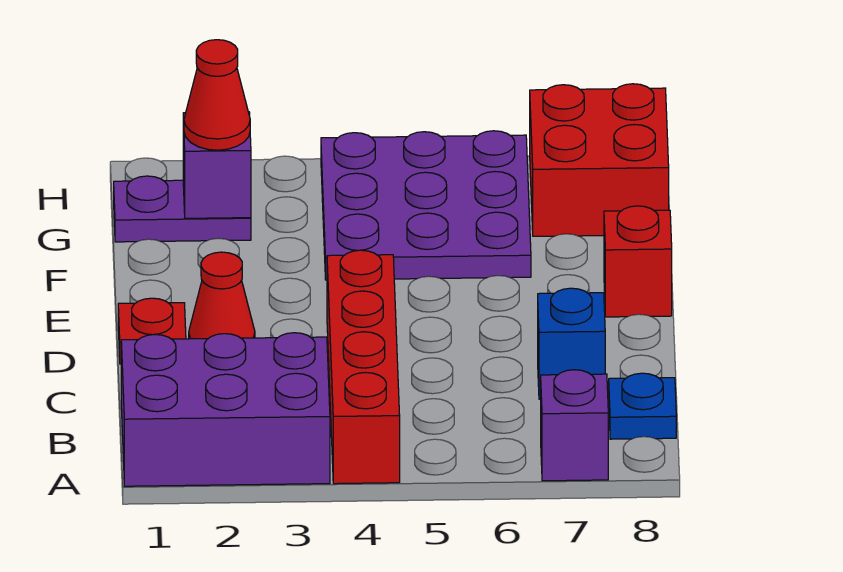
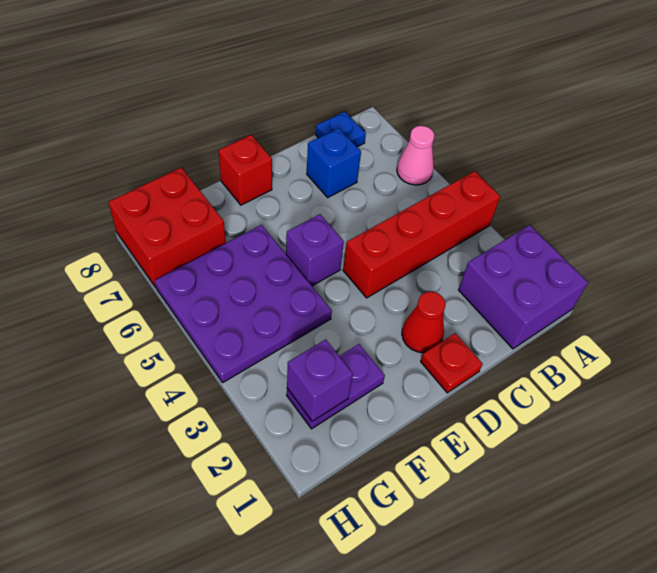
purple brick A1:B3 level 1 -> purple brick A1:B2 level 1
none -> pink cone A6 level 1
purple brick A7 level 1 -> purple brick E5 level 1
purple plate G1:G2 level 1 -> purple plate F2:G2 level 1
red cone G2 level 3 -> none

